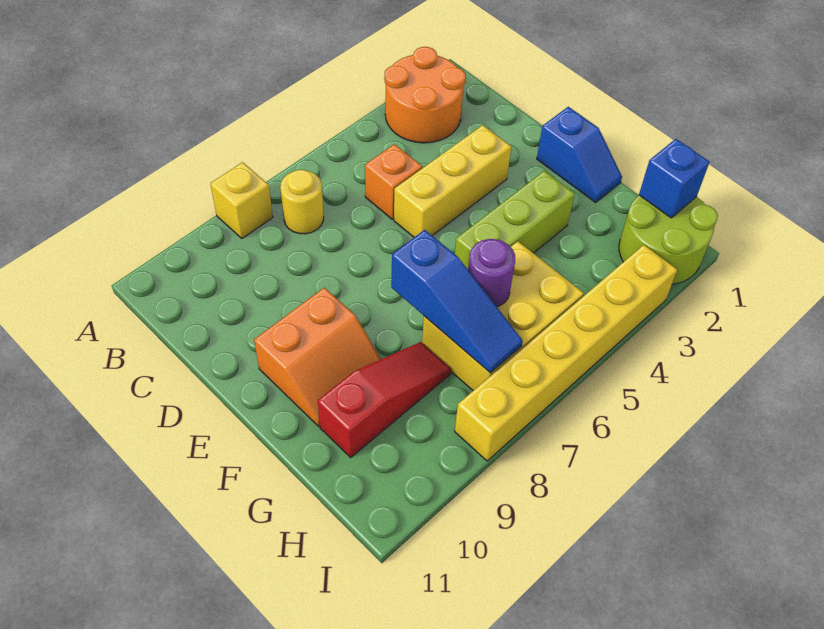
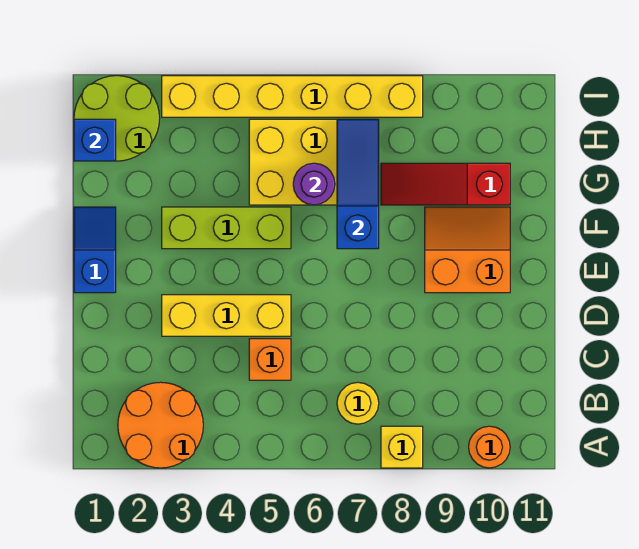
none -> orange round brick A10 level 1

